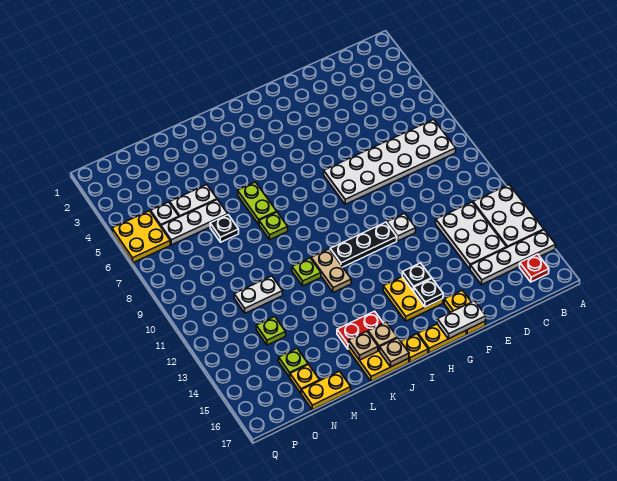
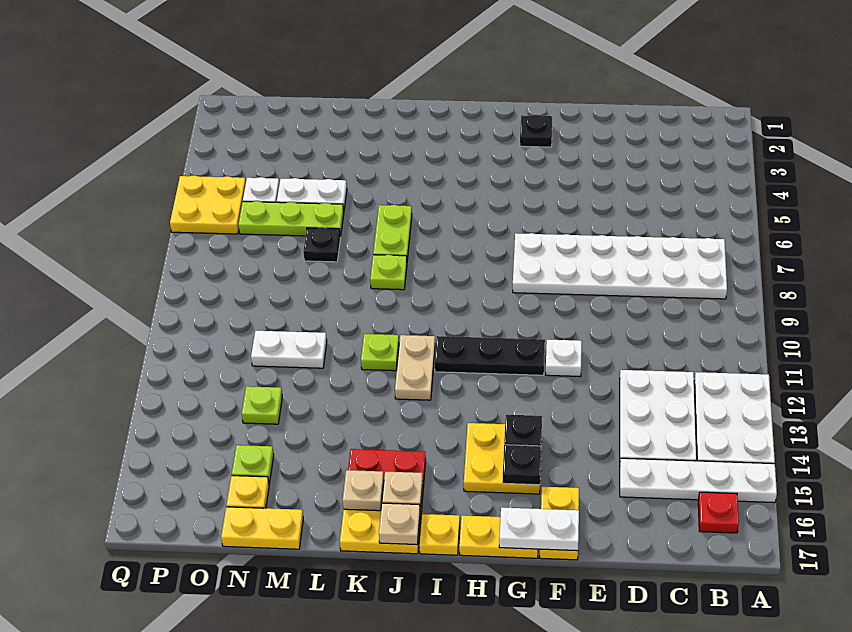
none -> black plate G2 level 1
white plate M6:O6 level 1 -> lime plate M6:O6 level 1

